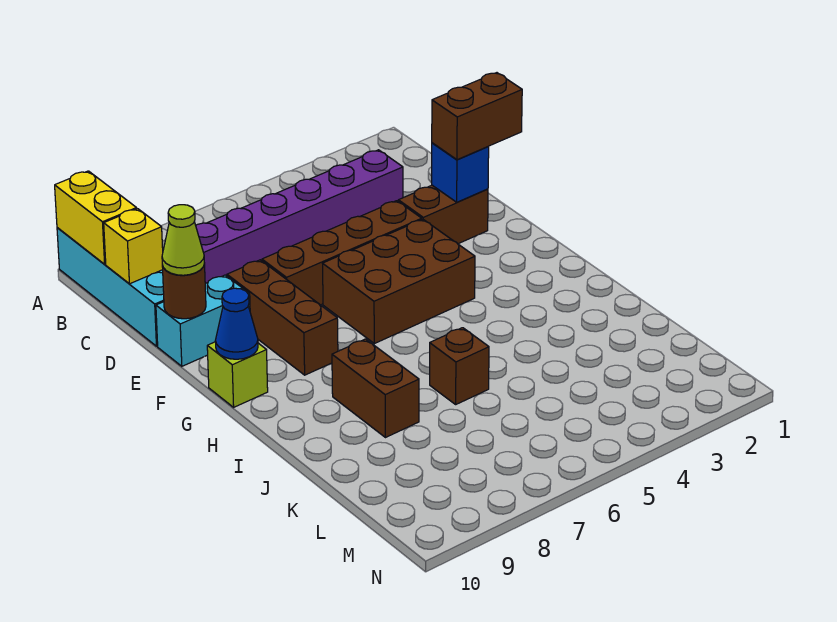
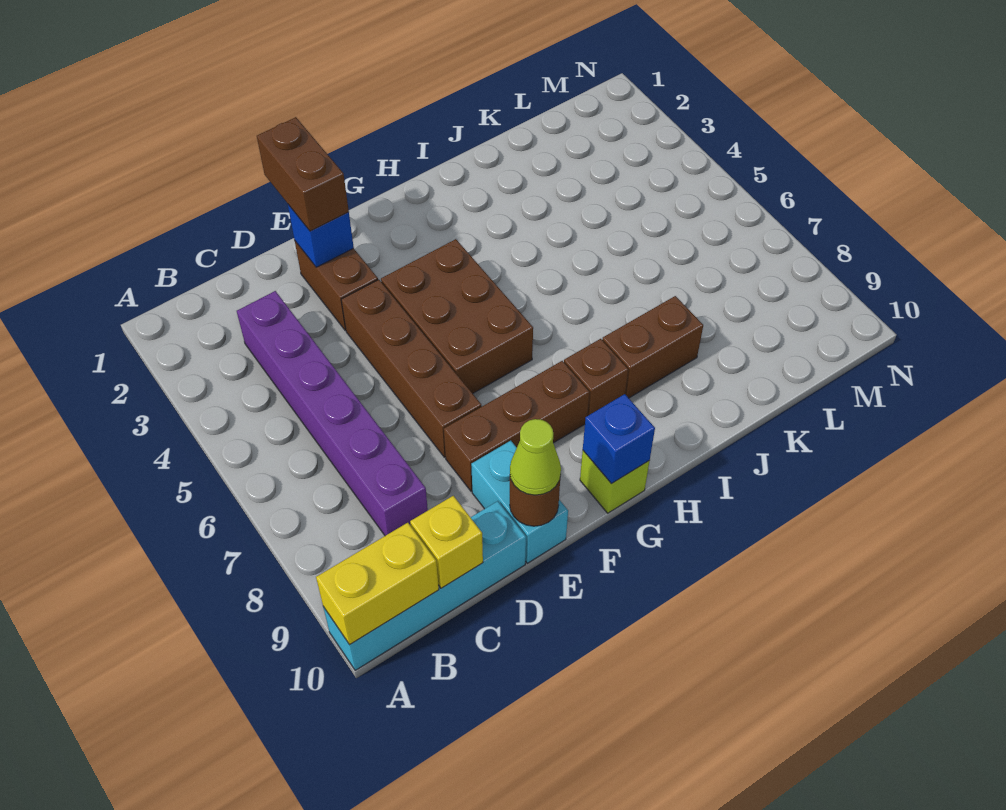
blue cone G10 level 2 -> blue brick G10 level 2
brown brick J6 level 1 -> brown brick H8 level 1

